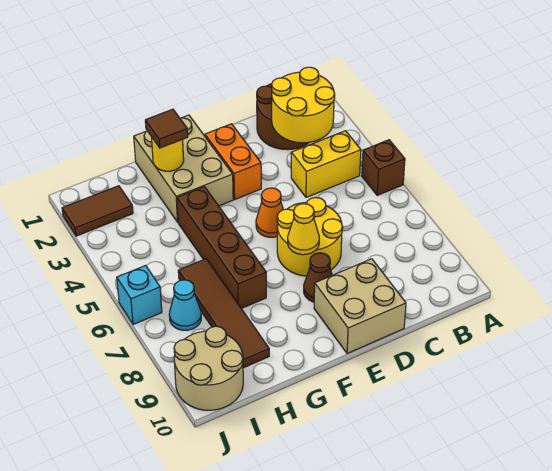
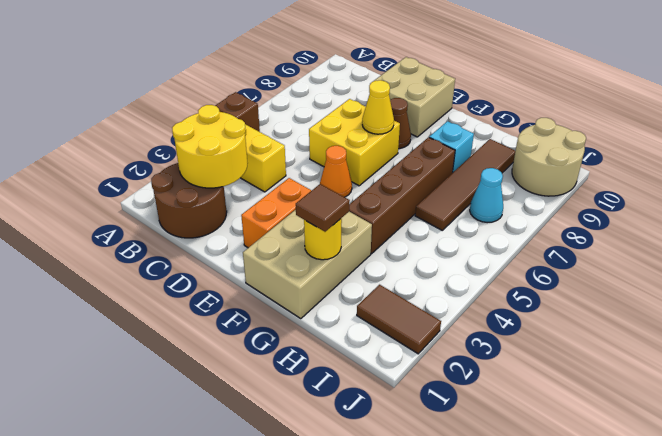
yellow round brick D6:E7 level 1 -> yellow brick D6:E7 level 1
cyan brick J6 level 1 -> cyan brick G8 level 1

